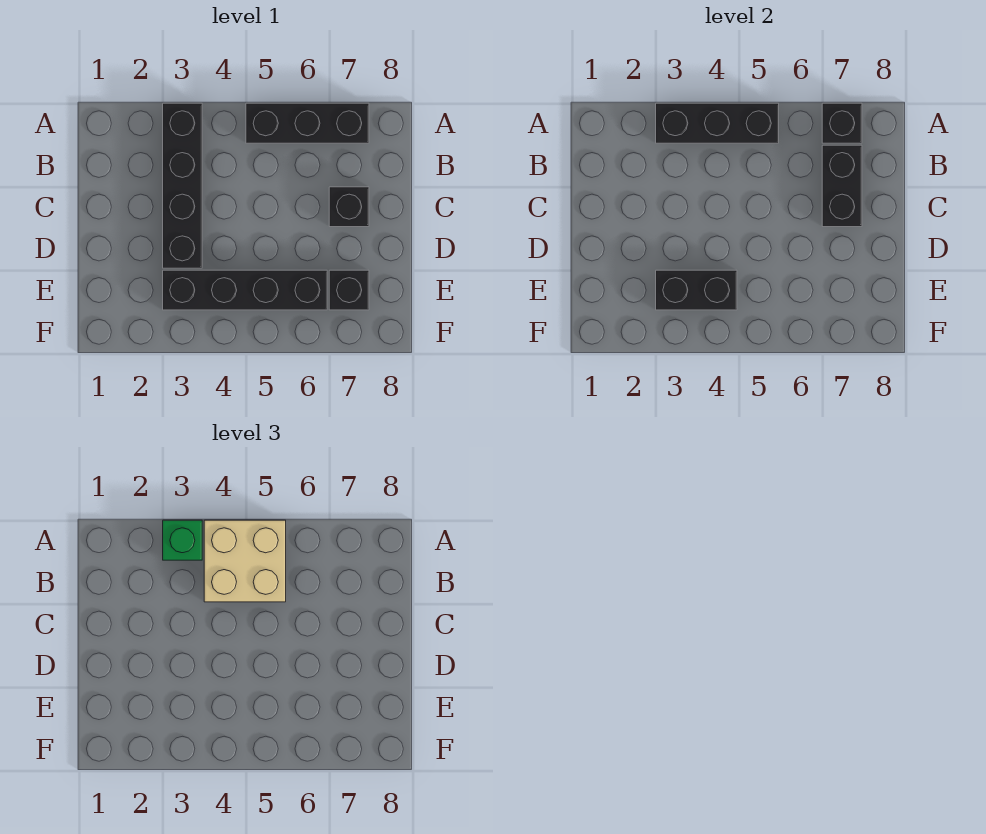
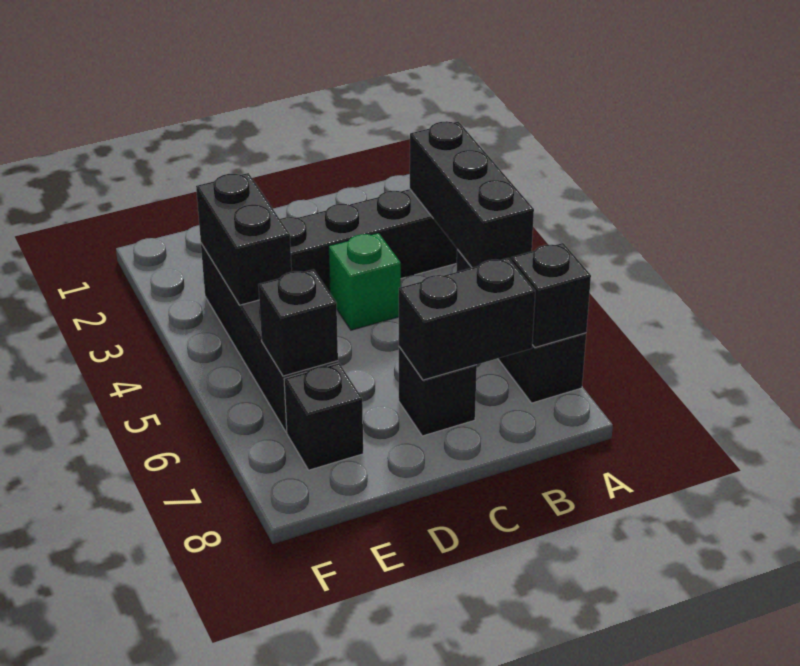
green brick A3 level 3 -> green brick C4 level 1
tan brick A4:B5 level 3 -> none
none -> black brick E6 level 2

